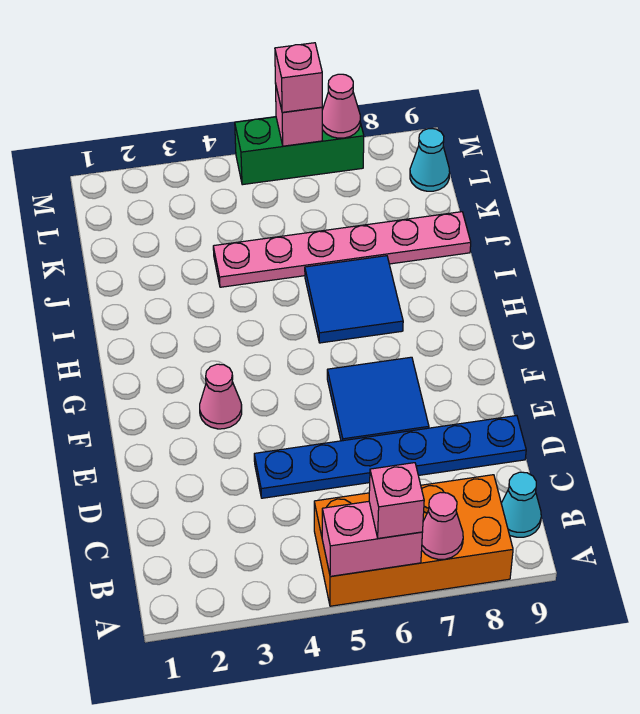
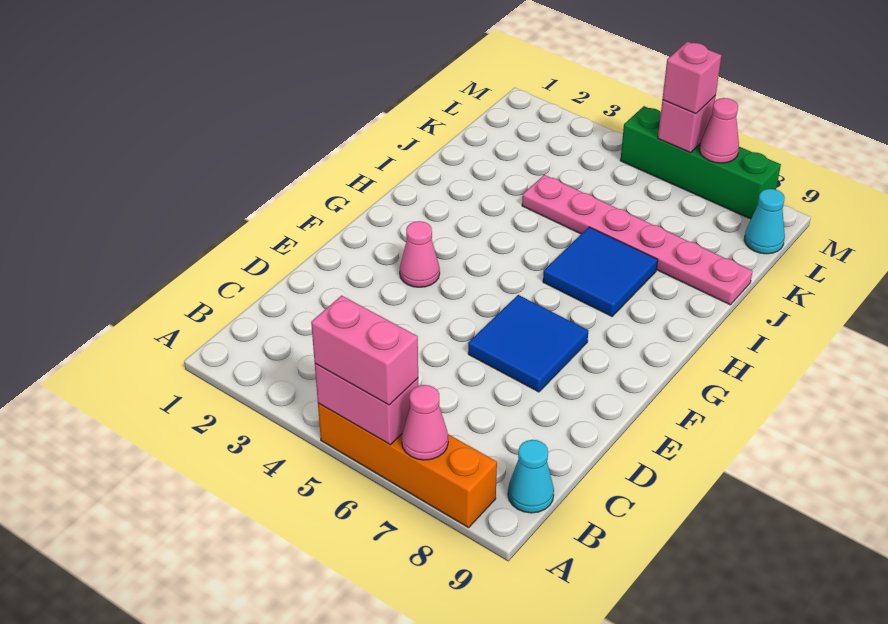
orange brick A5:B8 level 1 -> orange brick A5:A8 level 1
pink brick A6 level 3 -> pink brick A5:A6 level 3
blue plate D4:D9 level 1 -> none
green brick M5:M7 level 1 -> green brick M5:M8 level 1

